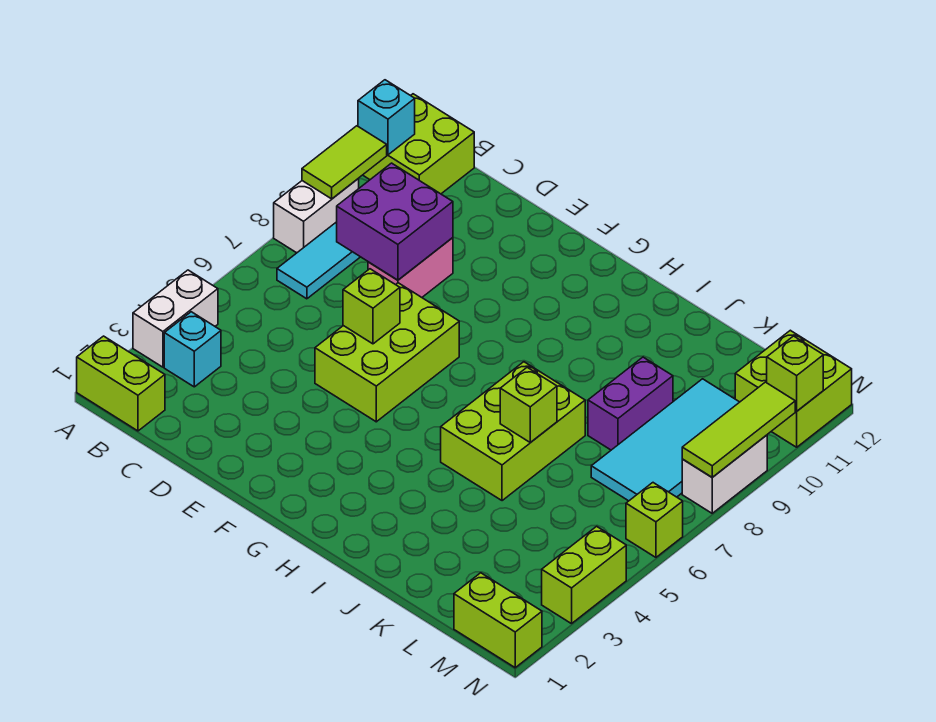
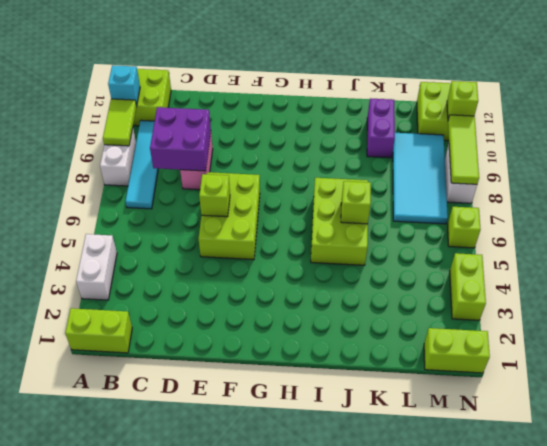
cyan brick B3 level 1 -> none
purple brick K8:K9 level 1 -> purple brick K10:K11 level 1

